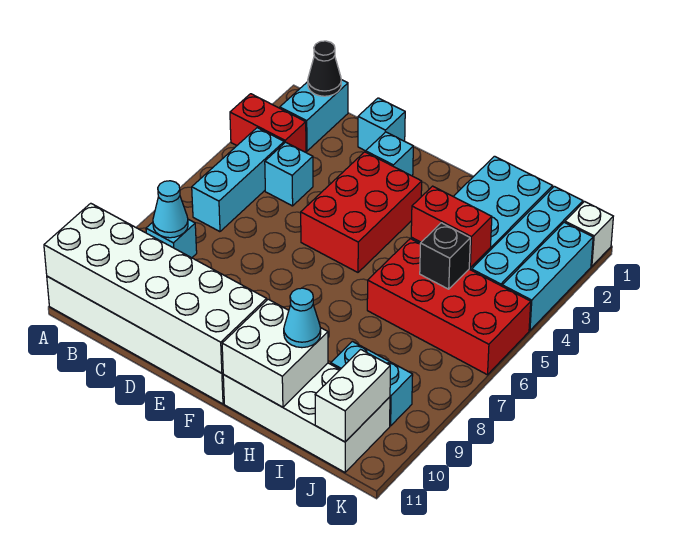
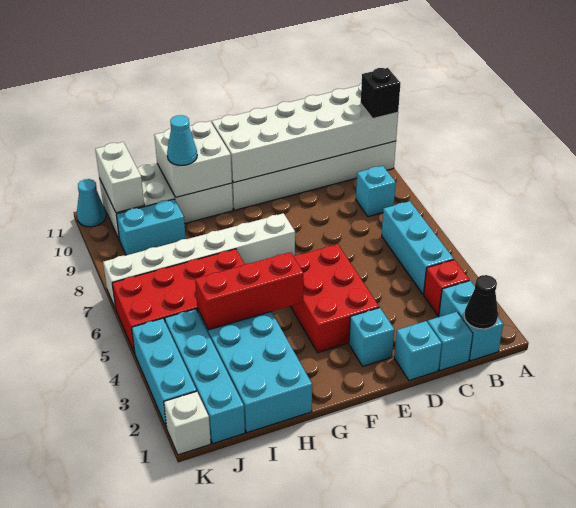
red brick A3:B3 level 1 -> red brick B3 level 1
cyan cone B8 level 2 -> cyan cone K11 level 1
cyan brick C4 level 1 -> cyan brick C1 level 1
none -> white brick F7:K7 level 1
red brick H4:I4 level 2 -> red brick G4:I4 level 2
black brick I5 level 2 -> black brick A10 level 3

